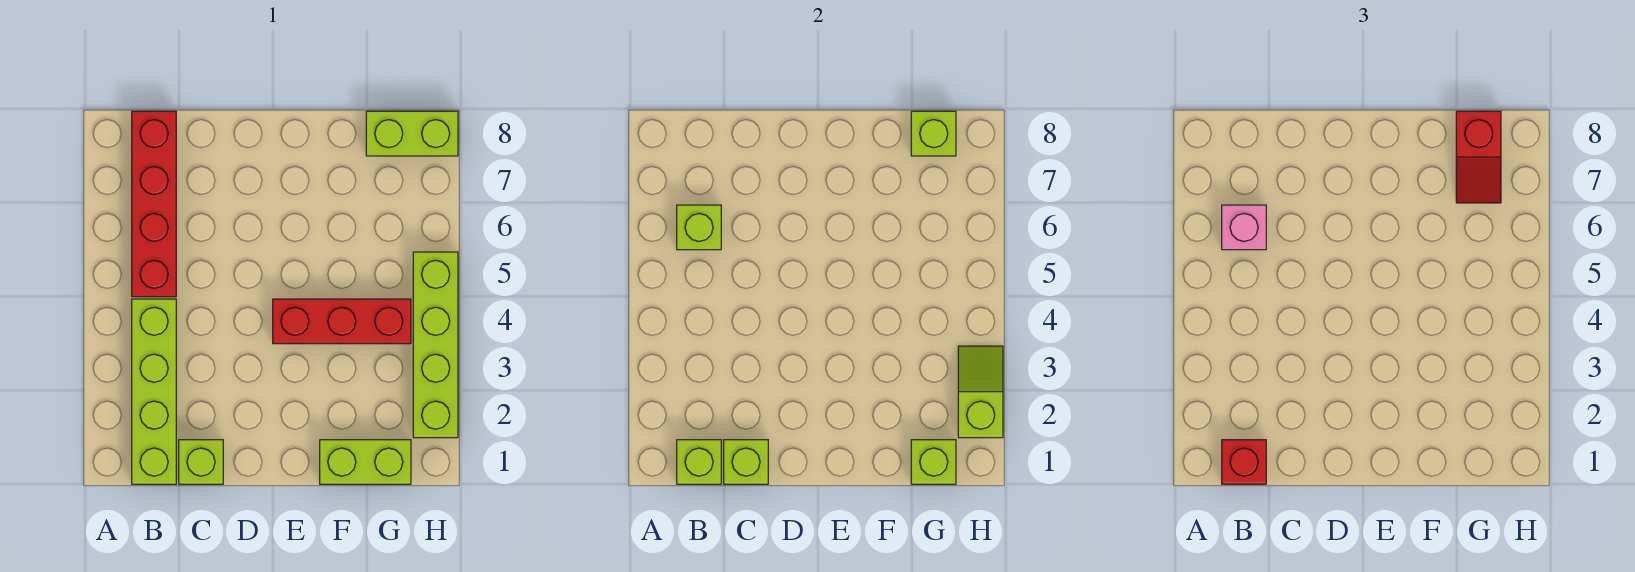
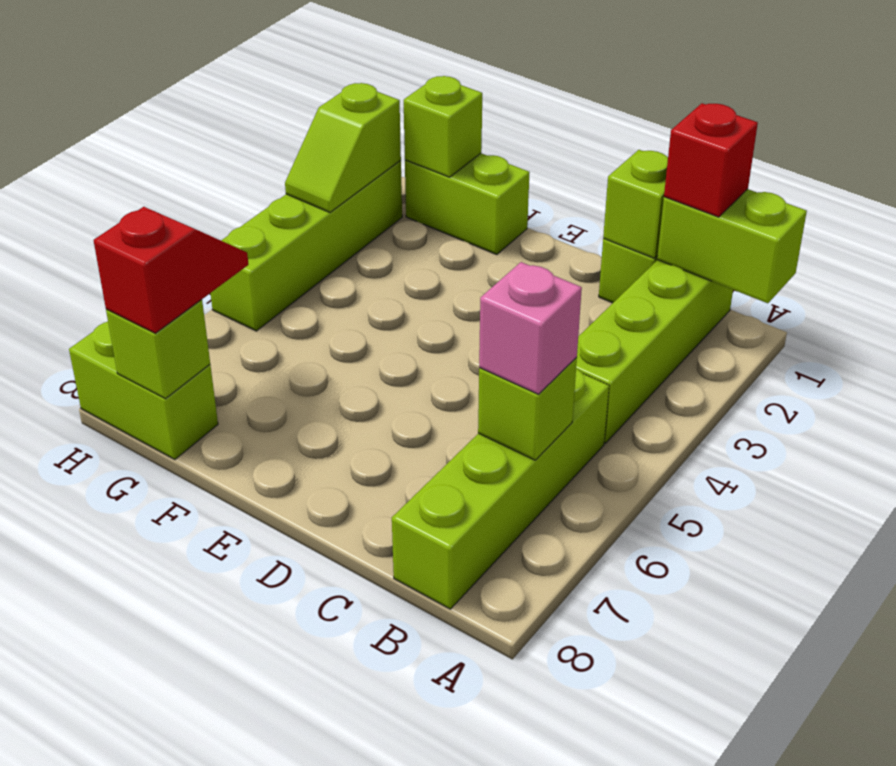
lime brick B1 level 2 -> lime brick A1:B1 level 2
red brick B5:B8 level 1 -> lime brick B5:B8 level 1
red brick E4:G4 level 1 -> none

